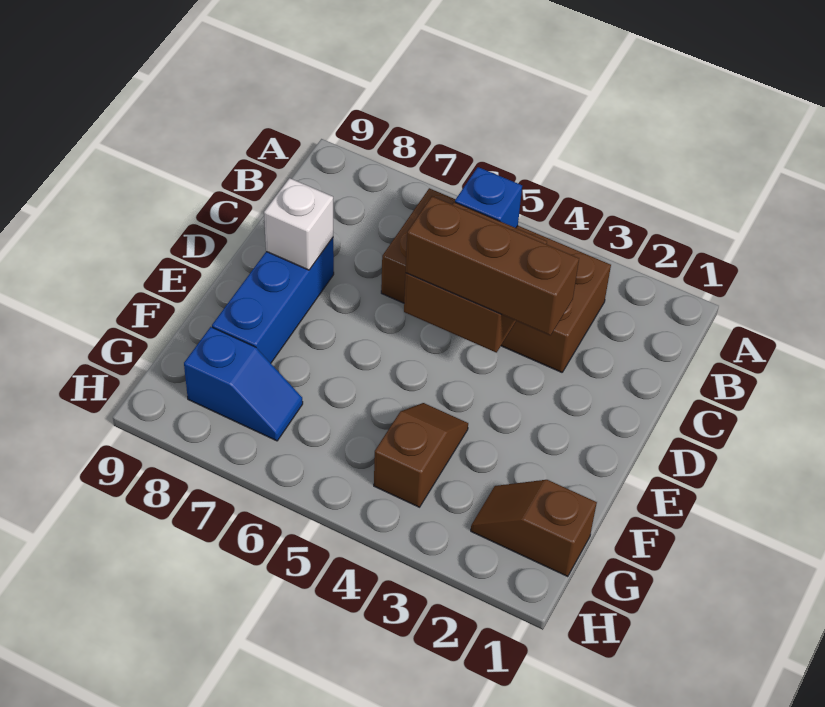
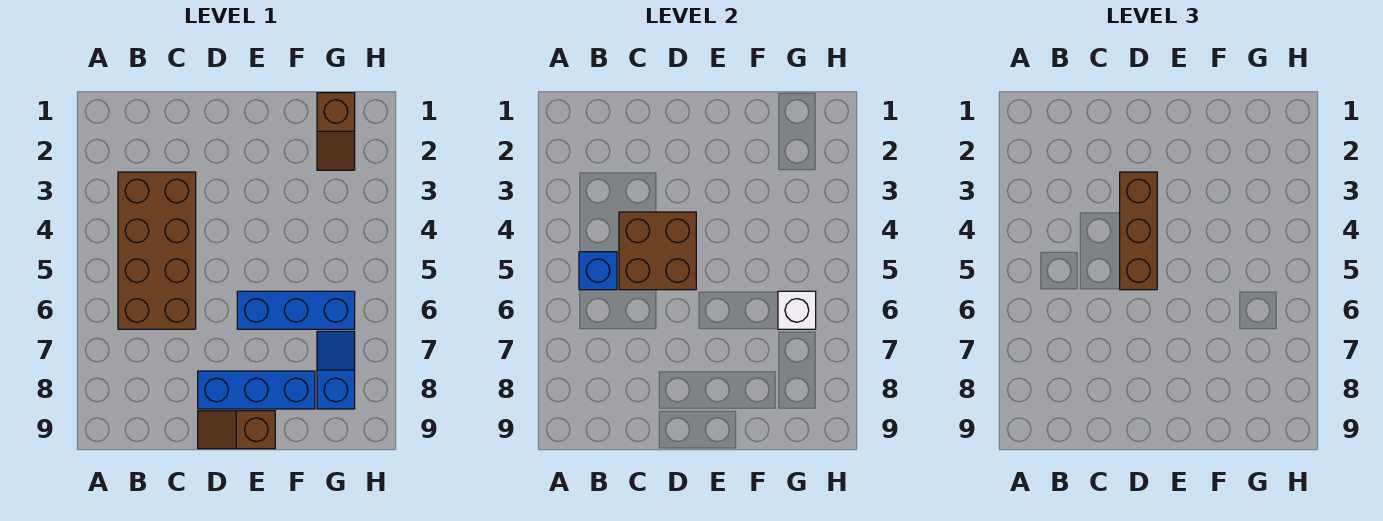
white brick D8 level 2 -> white brick G6 level 2
none -> blue brick E6:G6 level 1
brown slope F4:G4 level 1 top G -> brown slope D9:E9 level 1 top E

